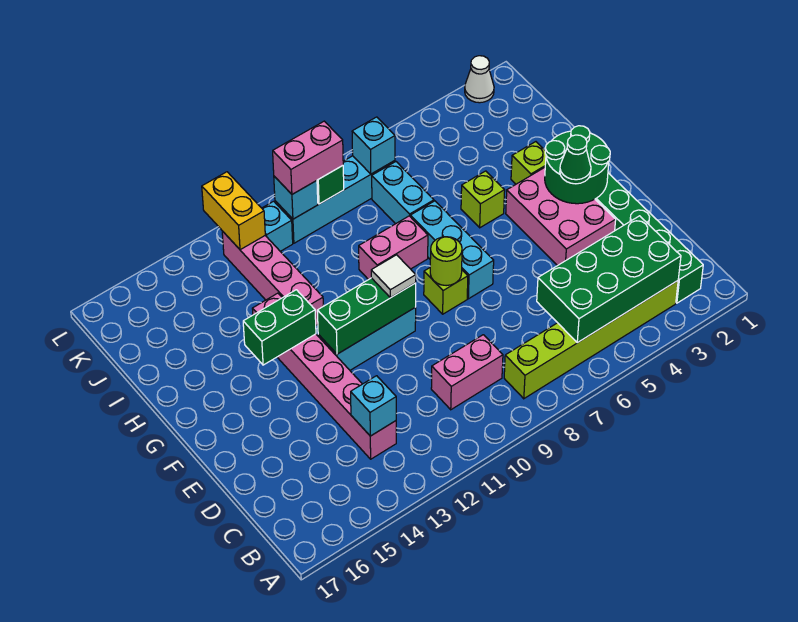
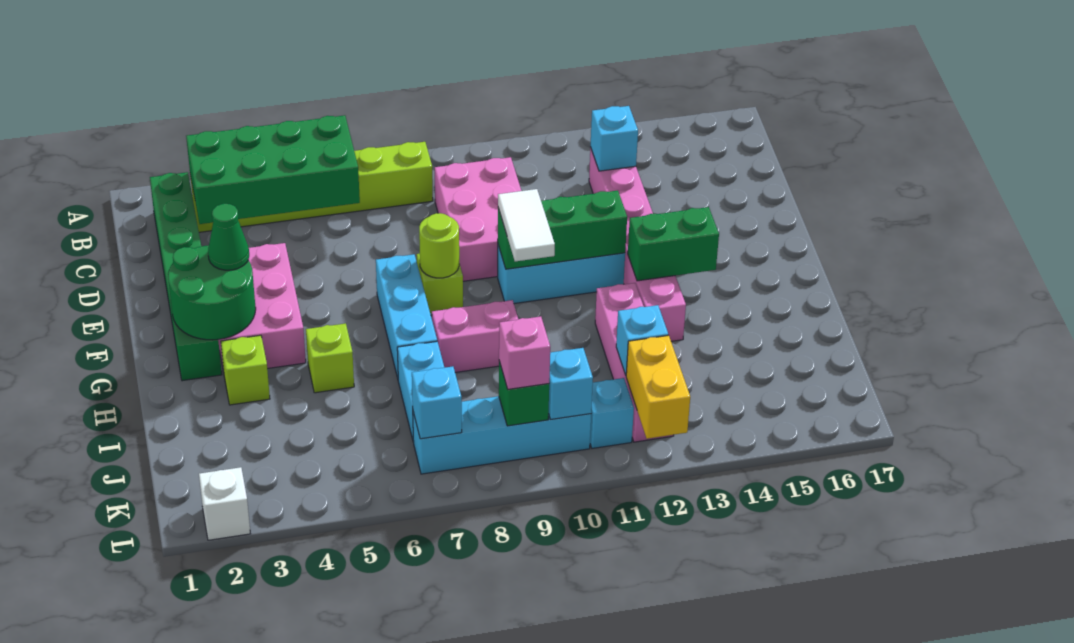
pink brick C9:C10 level 1 -> pink brick C9:E10 level 1
white tile F10 level 3 -> white tile F10:G10 level 3
none -> cyan brick J12 level 2
pink brick K9:K10 level 3 -> pink brick K9 level 3
white cone L2 level 1 -> white brick L2 level 1

